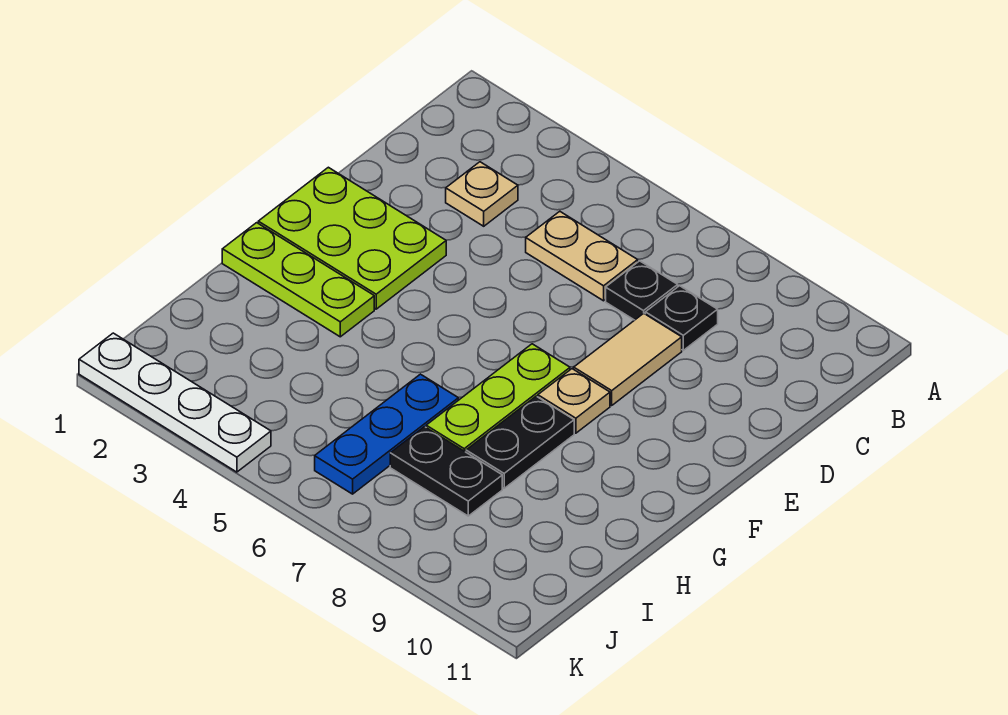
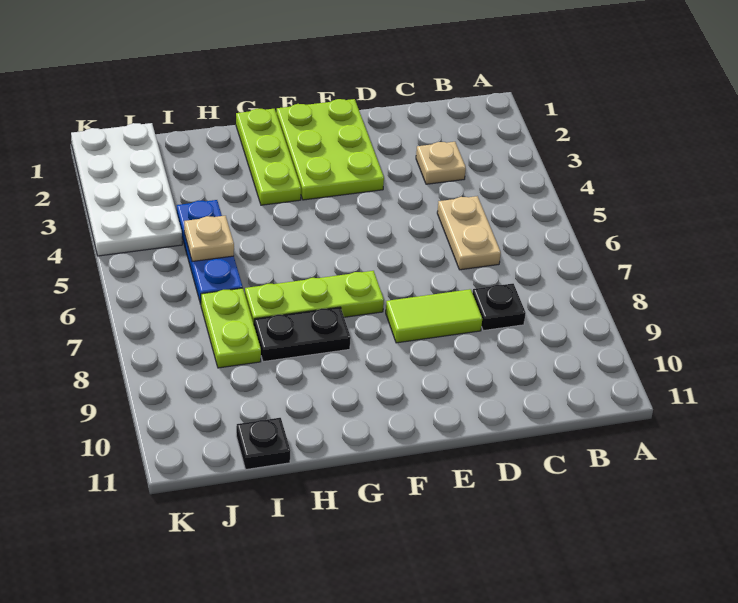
black plate C7 level 1 -> black plate I11 level 1
tan tile D8:E8 level 1 -> lime tile D8:E8 level 1
tan plate F8 level 1 -> tan plate I5 level 2
blue plate H6:J6 level 1 -> blue plate I4:I6 level 1
black plate I7:I8 level 1 -> lime plate I7:I8 level 1
white plate K1:K4 level 1 -> white plate J1:K4 level 1

